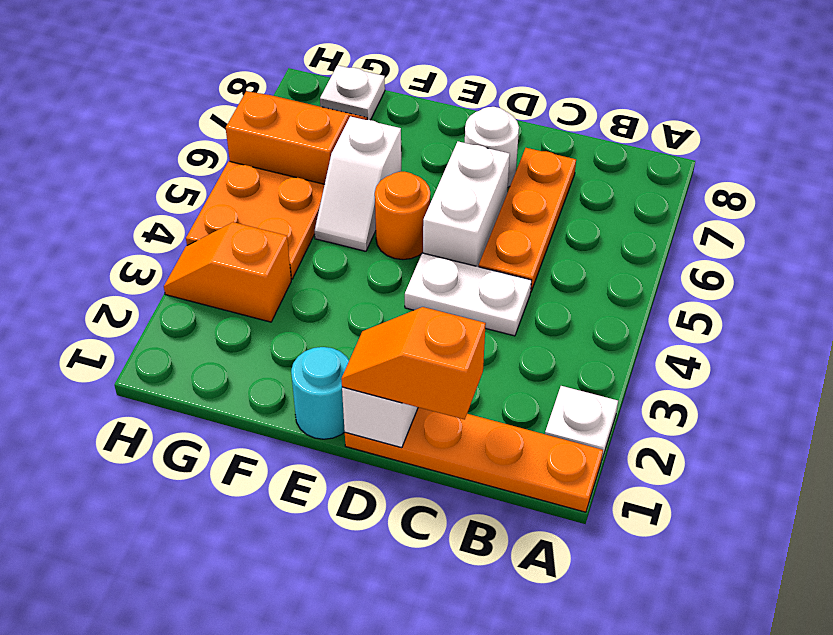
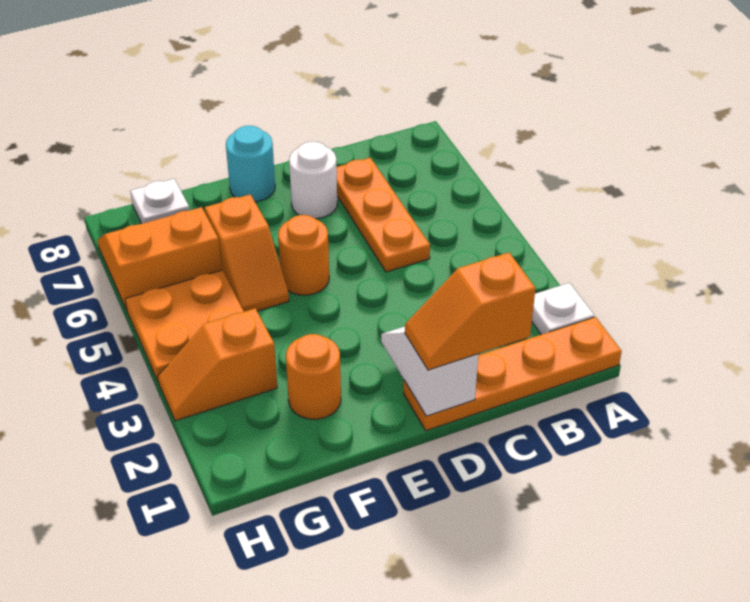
white plate C4:D4 level 1 -> none
white brick D5:D6 level 1 -> none
cyan round brick E1 level 1 -> cyan round brick E8 level 1
none -> orange round brick F2 level 1
white slope F5:F6 level 1 top 6 -> orange slope F5:F6 level 1 top 6

